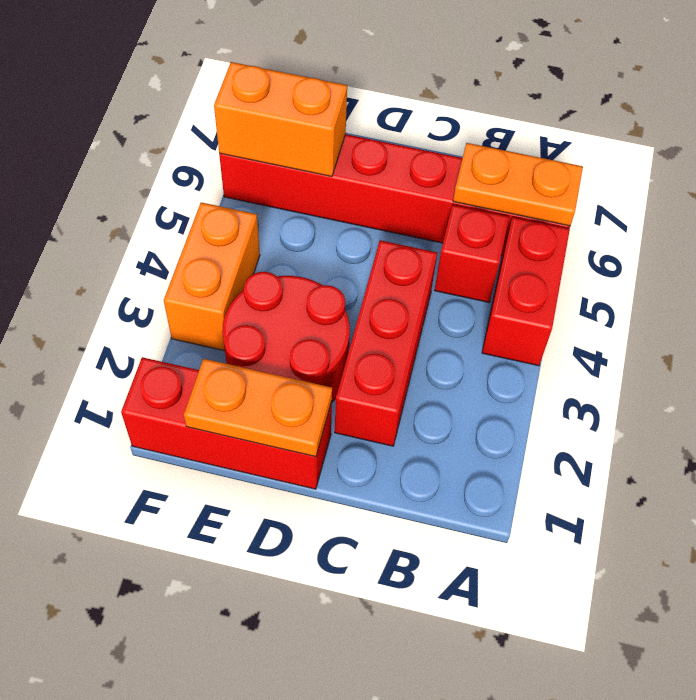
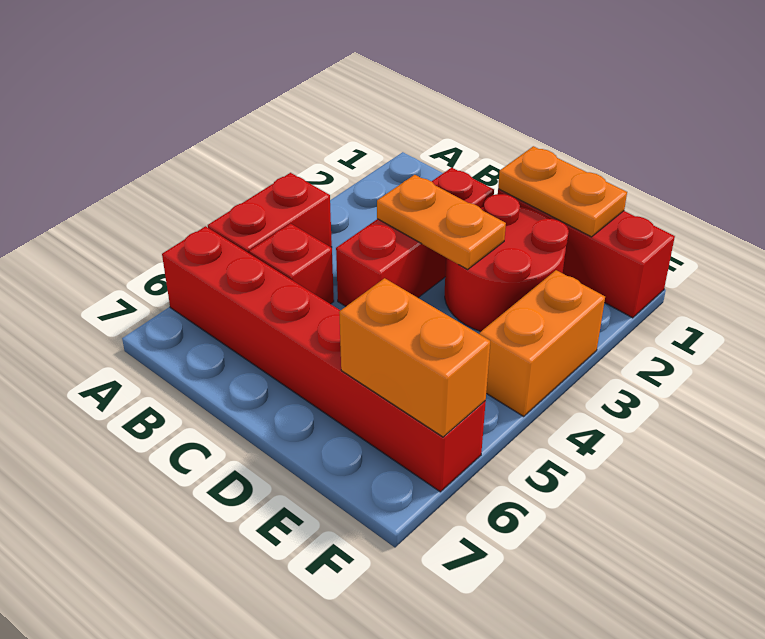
orange plate A6:B6 level 2 -> orange plate C3:D3 level 2

